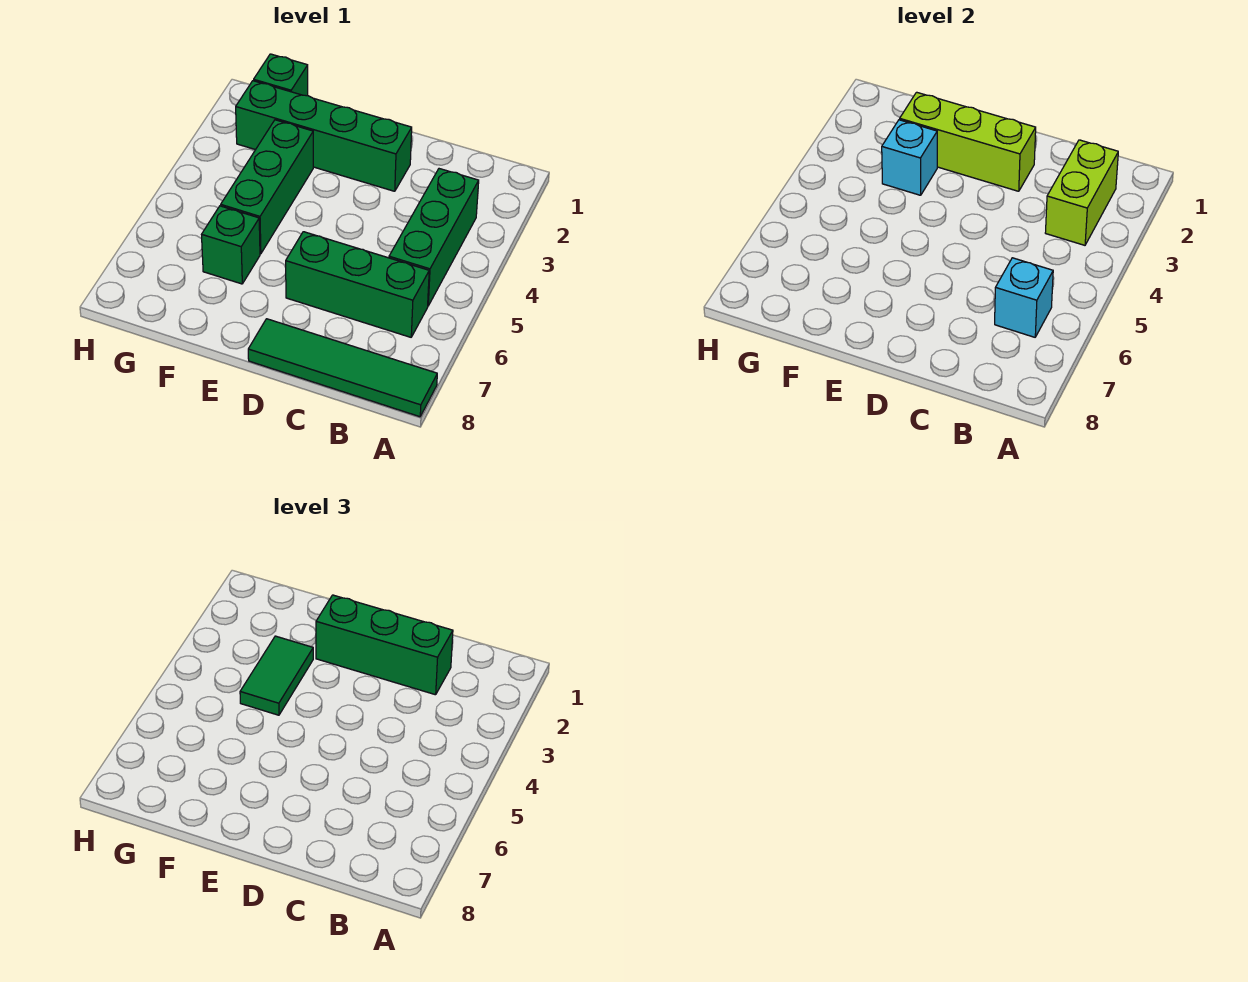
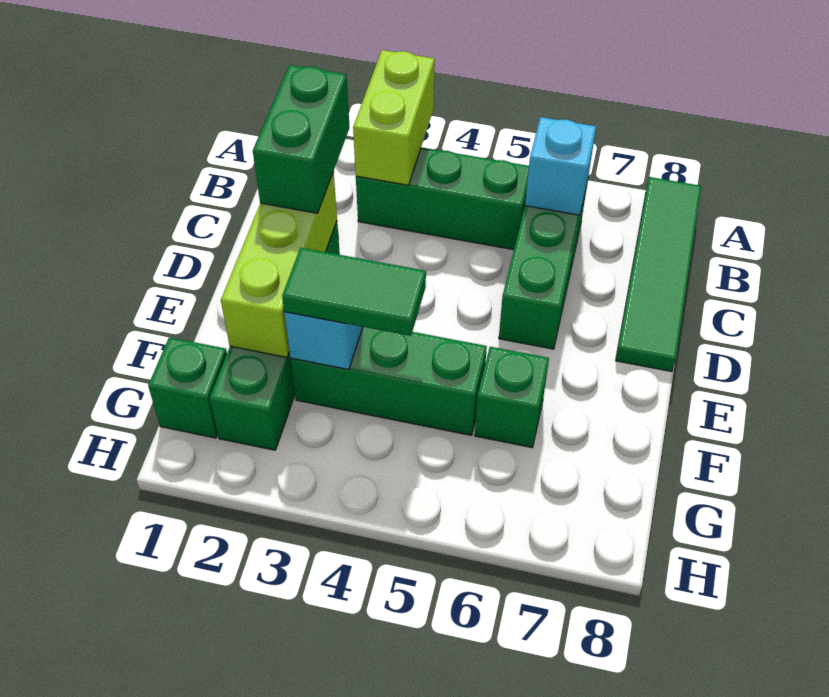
lime brick B2:B3 level 2 -> lime brick A3:B3 level 2
green brick C2:E2 level 3 -> green brick C2:D2 level 3

